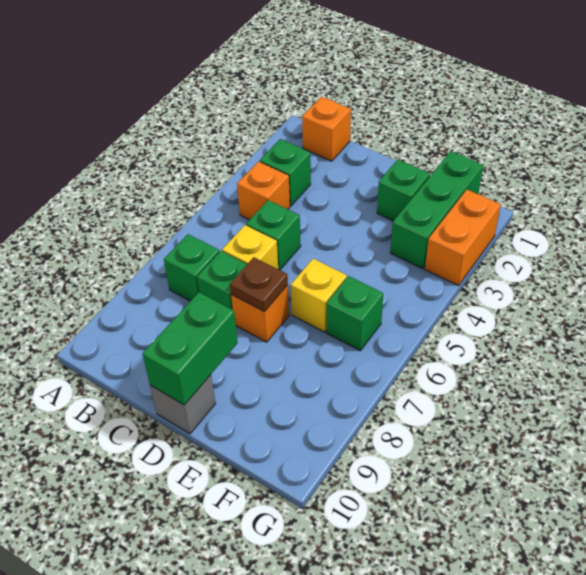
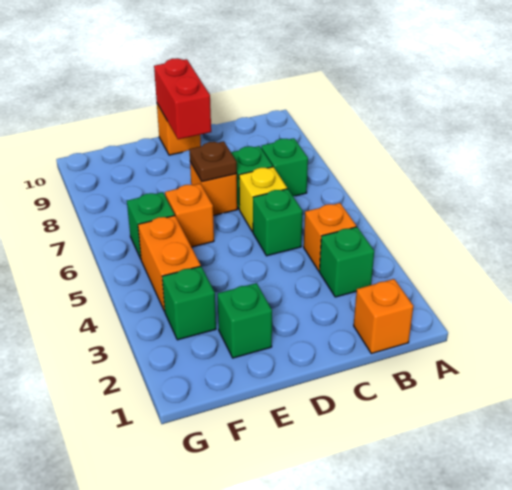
green brick D9:D10 level 2 -> red brick D9:D10 level 2
grey brick D10 level 1 -> orange brick D10 level 1
yellow brick E6 level 1 -> orange brick E6 level 1
green brick F1:F3 level 1 -> green brick F3 level 1
orange brick G2:G3 level 1 -> orange brick F4:F5 level 1

